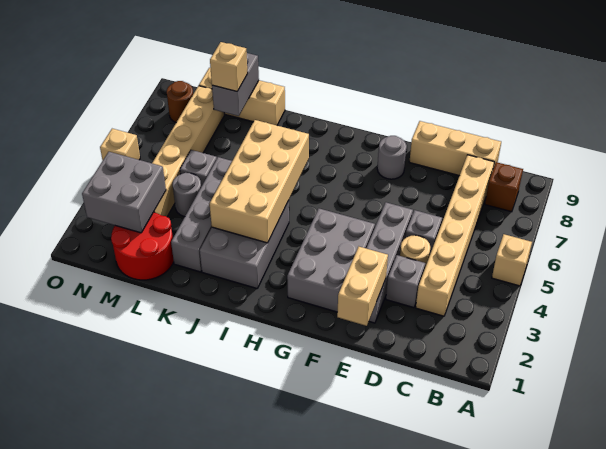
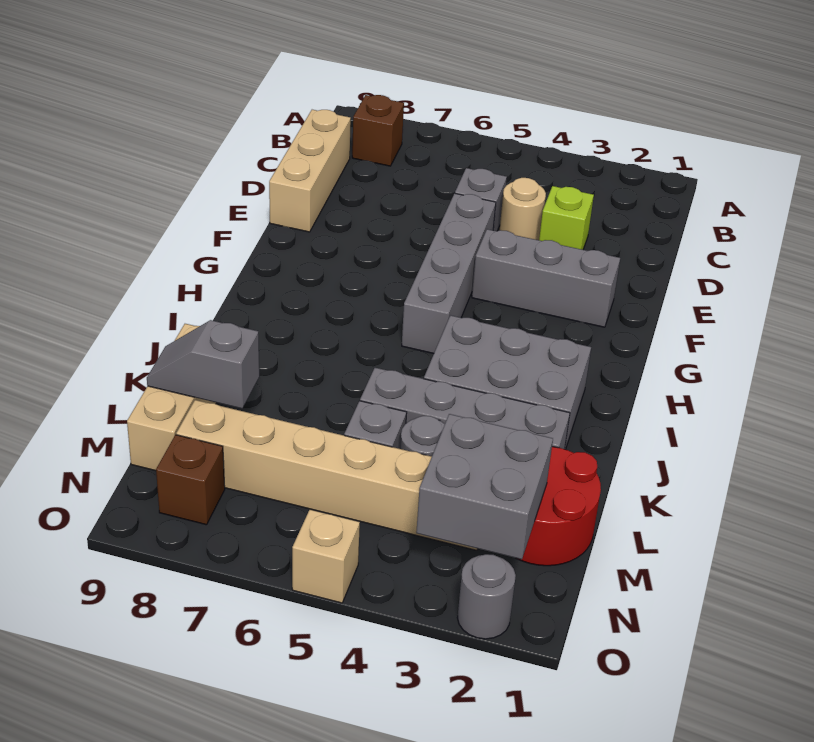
tan brick A5 level 1 -> none
tan brick C3:C8 level 1 -> none
grey brick D3 level 1 -> lime brick D3 level 1
tan brick E1:E2 level 2 -> none
grey brick E2:E5 level 1 -> grey brick E5:H5 level 1
grey brick F2:G4 level 1 -> grey brick F2:F4 level 1
grey round brick F8 level 1 -> grey round brick O2 level 1
tan brick I3:J6 level 2 -> none
grey brick L8:L9 level 2 -> grey slope L8:L9 level 2 top 8
tan brick L8 level 3 -> none
brown round brick N8 level 1 -> brown brick N8 level 1

